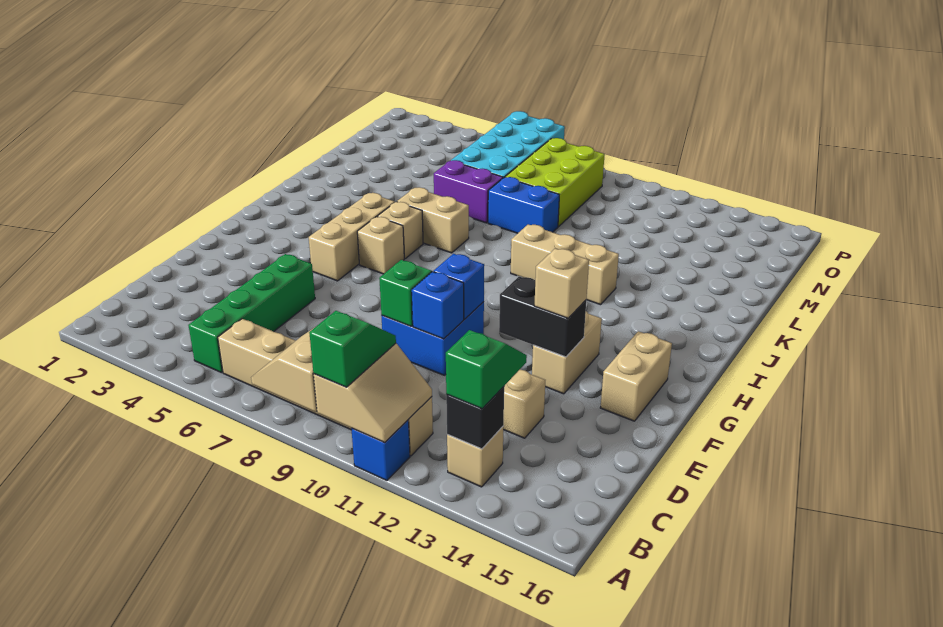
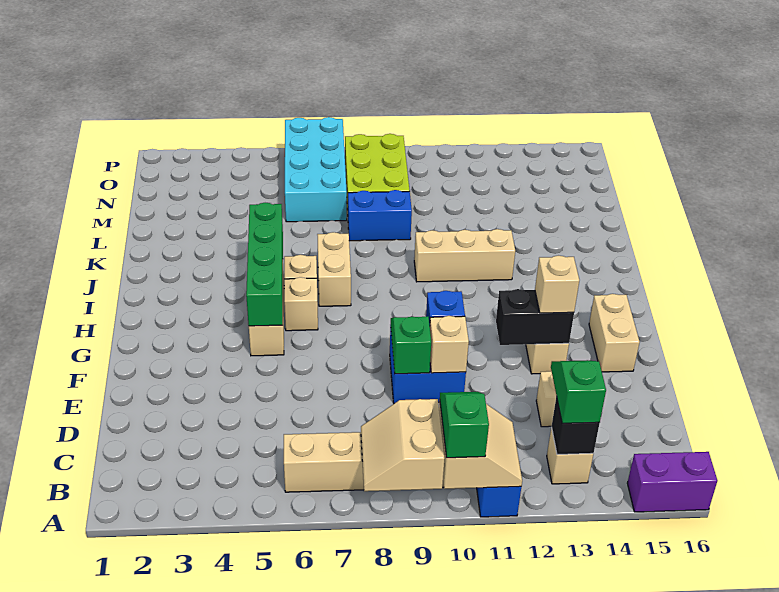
green brick B5:E5 level 1 -> green brick G5:J5 level 2
blue brick E10 level 2 -> tan brick E10 level 2
tan brick J6:J7 level 1 -> tan brick I7:J7 level 1
purple brick L6:L7 level 1 -> purple brick A15:A16 level 1

